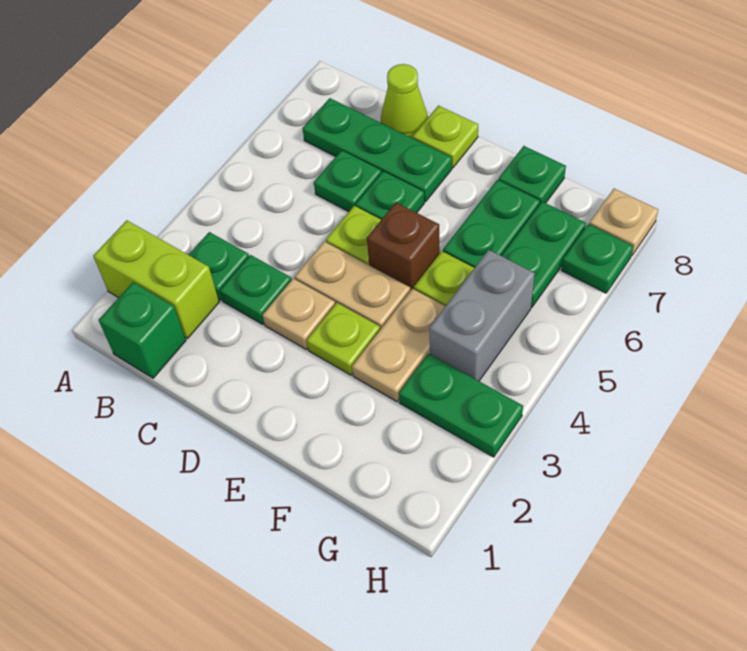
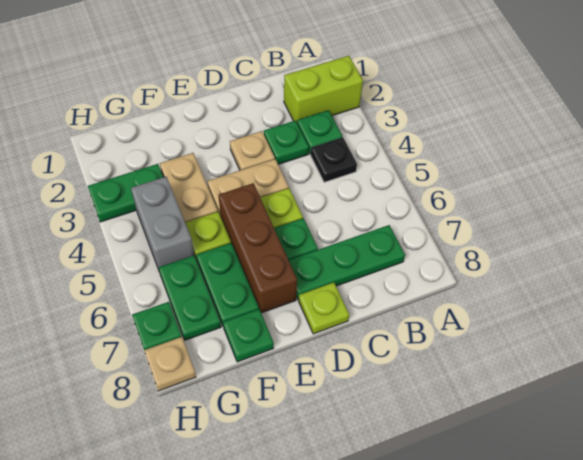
green brick B1 level 1 -> none
none -> black plate B4 level 1
green plate C6 level 1 -> none
lime cone C8 level 1 -> none
lime plate E3 level 1 -> none
brown brick E5 level 1 -> brown brick E5:E7 level 1

